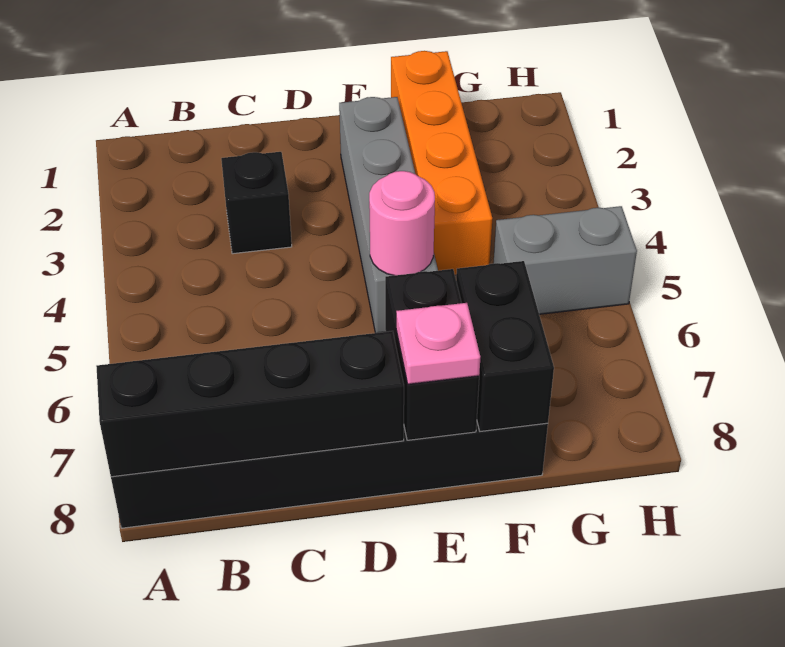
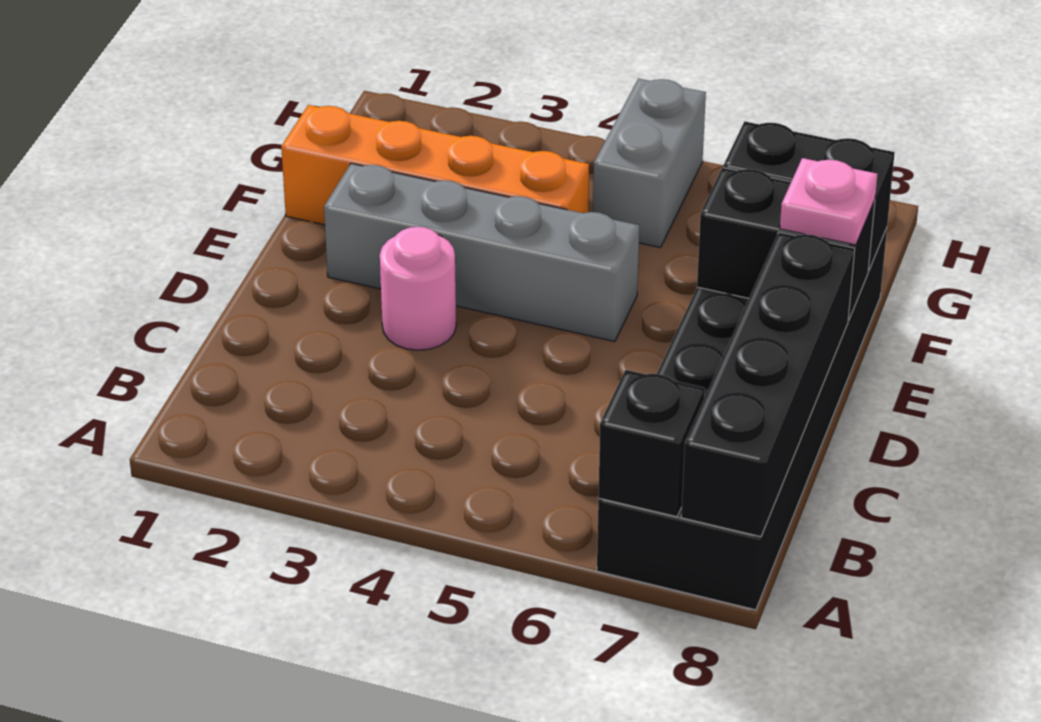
black brick C3 level 1 -> black brick A7 level 2
pink round brick E5 level 2 -> pink round brick D3 level 1

